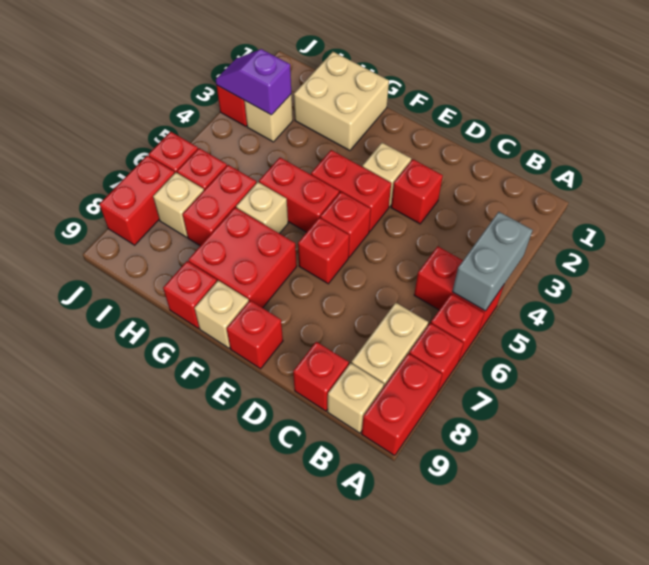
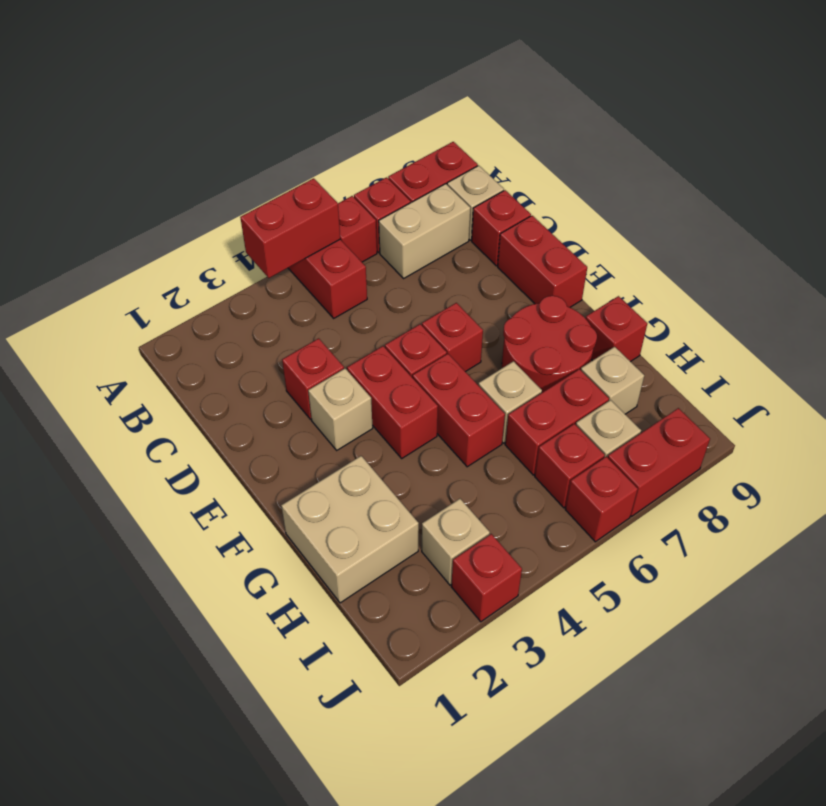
grey brick A4:A5 level 2 -> red brick A4:A5 level 2
red brick E9 level 1 -> red brick D9:E9 level 1
red brick F7:G8 level 1 -> red round brick F7:G8 level 1
tan brick F9 level 1 -> tan brick H8 level 1
purple slope I3:J3 level 2 top I -> none

